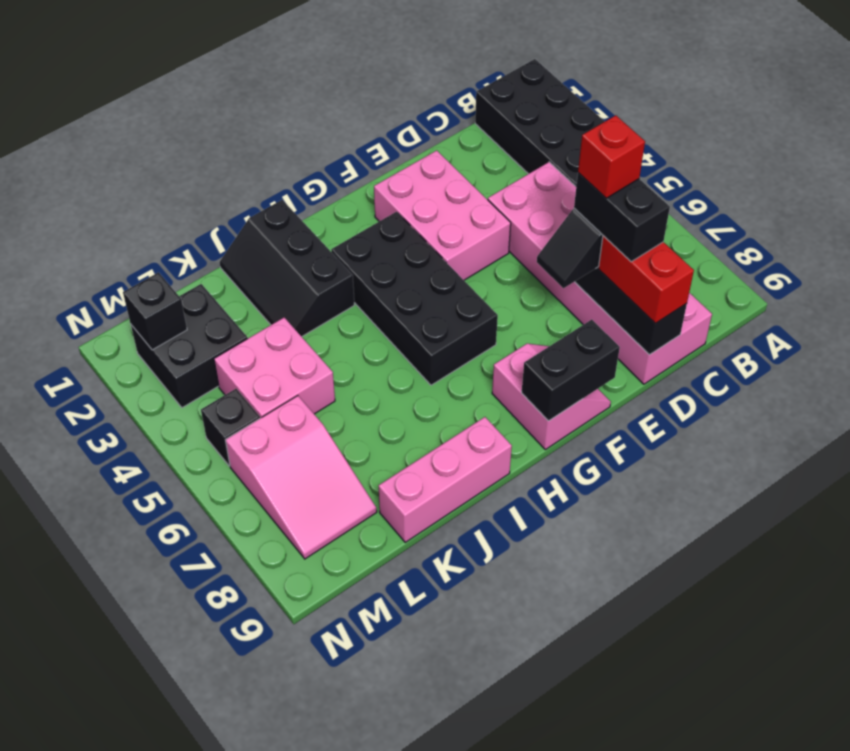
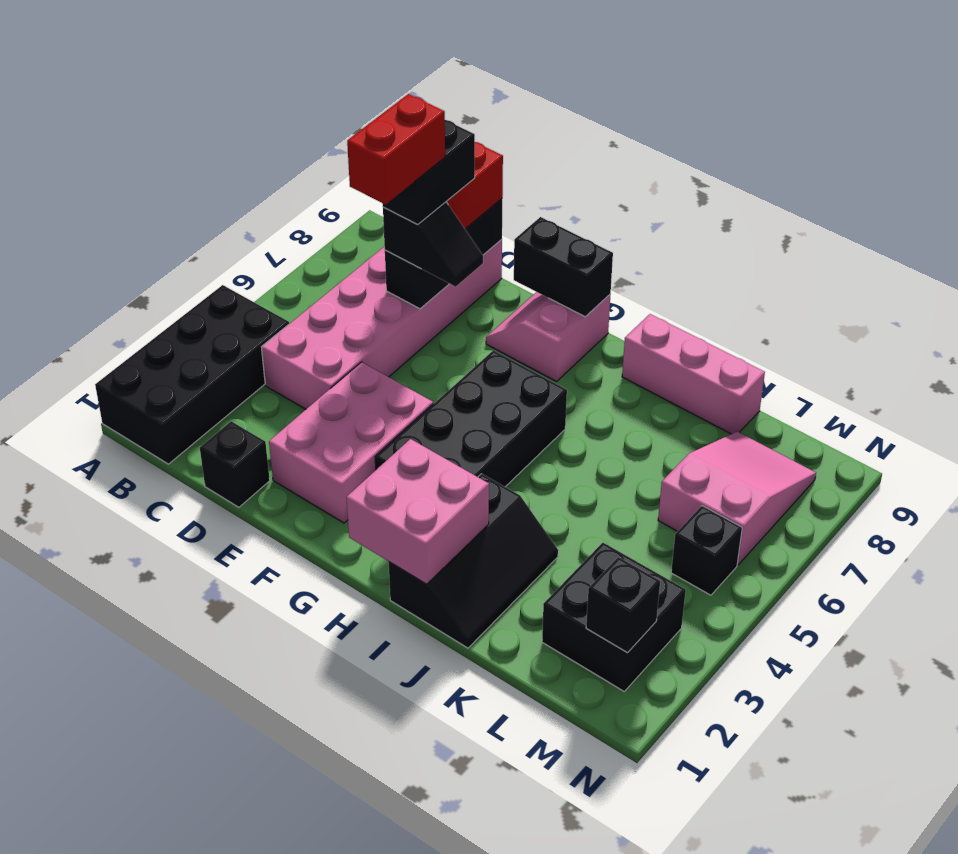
none -> black brick D1 level 1
red brick D7 level 5 -> red brick D6:D7 level 5
pink brick K4:L5 level 1 -> pink brick H1:I2 level 2

